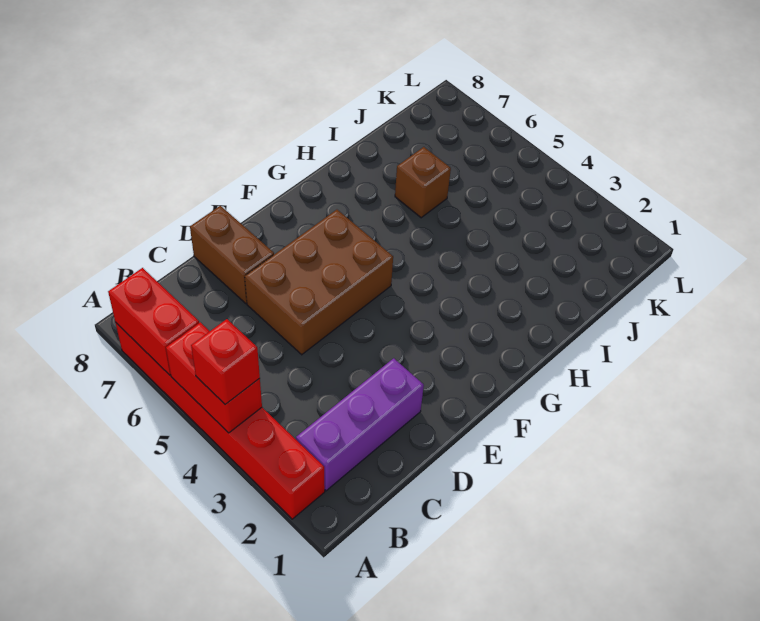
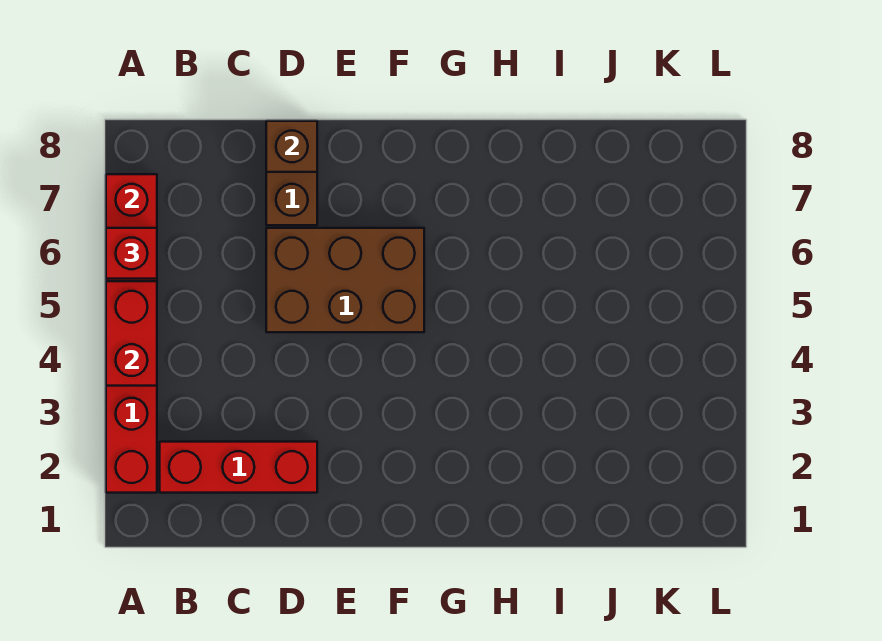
red brick A4 level 3 -> red brick A6 level 3
purple brick B2:D2 level 1 -> red brick B2:D2 level 1
brown brick I6 level 1 -> brown brick D8 level 2

